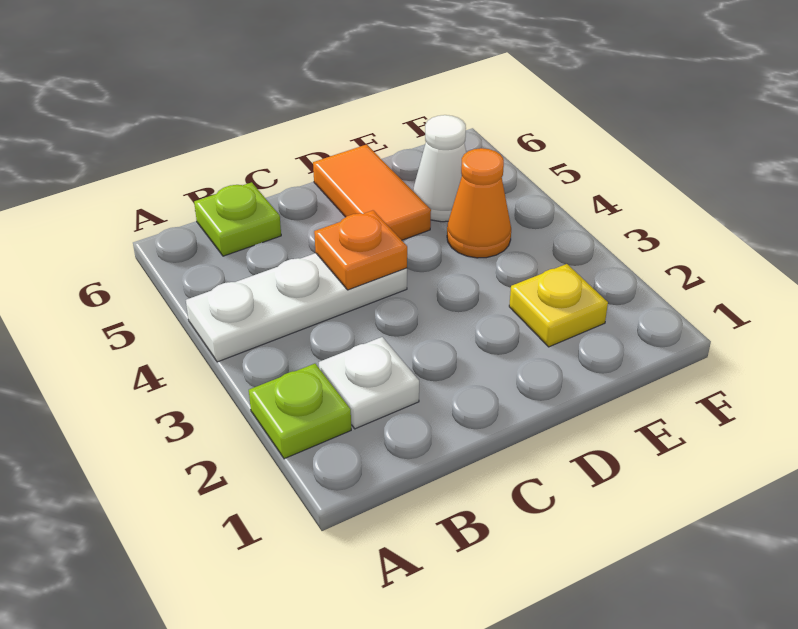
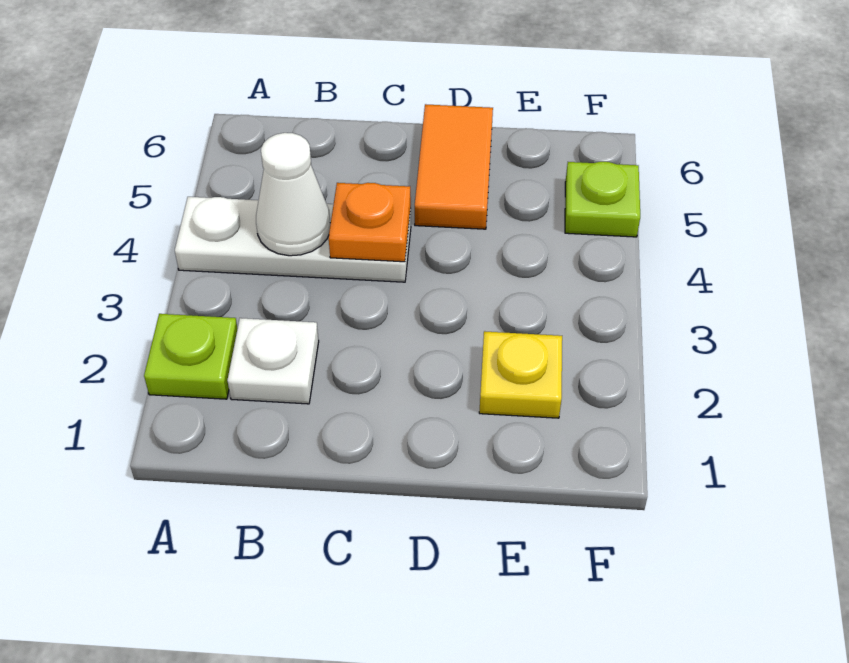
lime plate B6 level 1 -> lime plate F5 level 1
orange cone E4 level 1 -> none
white cone E5 level 1 -> white cone B4 level 2

